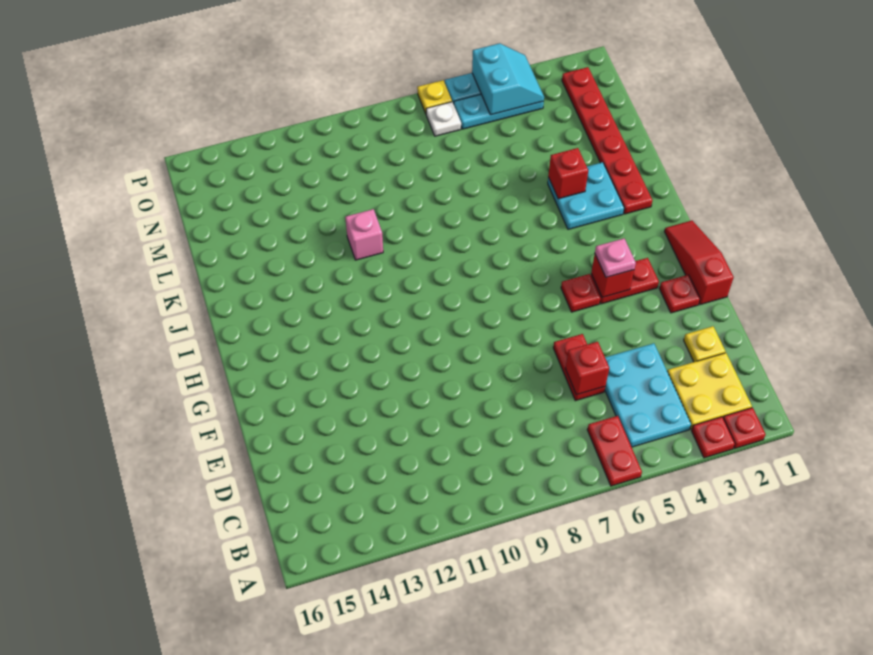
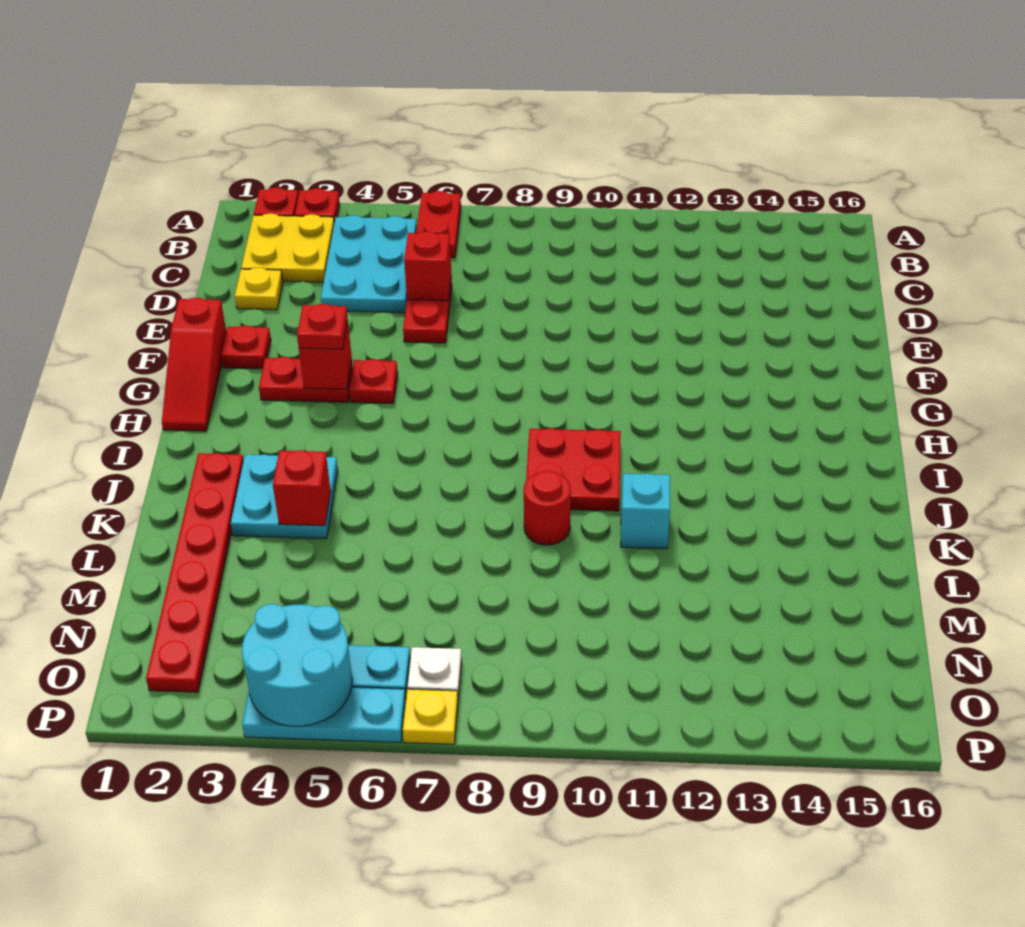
pink plate G4 level 3 -> red plate G4 level 3
none -> red plate I9:J10 level 1
none -> red round brick K9 level 1
pink brick K11 level 1 -> cyan brick K11 level 1
cyan slope O4:P5 level 2 top 5 -> cyan round brick O4:P5 level 2

